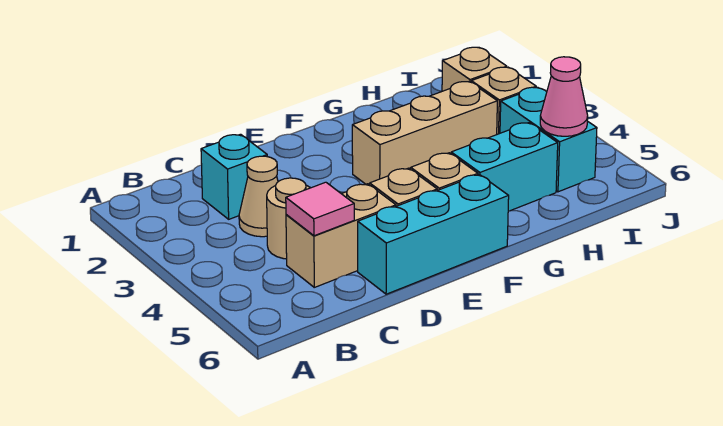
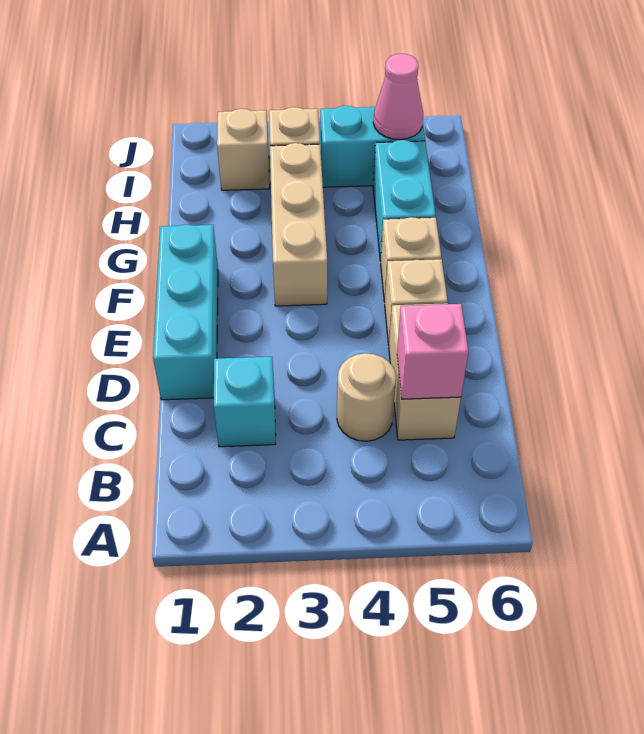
tan cone C3 level 1 -> none
pink tile C5 level 2 -> pink brick C5 level 2
cyan brick D6:F6 level 1 -> cyan brick D1:F1 level 1

